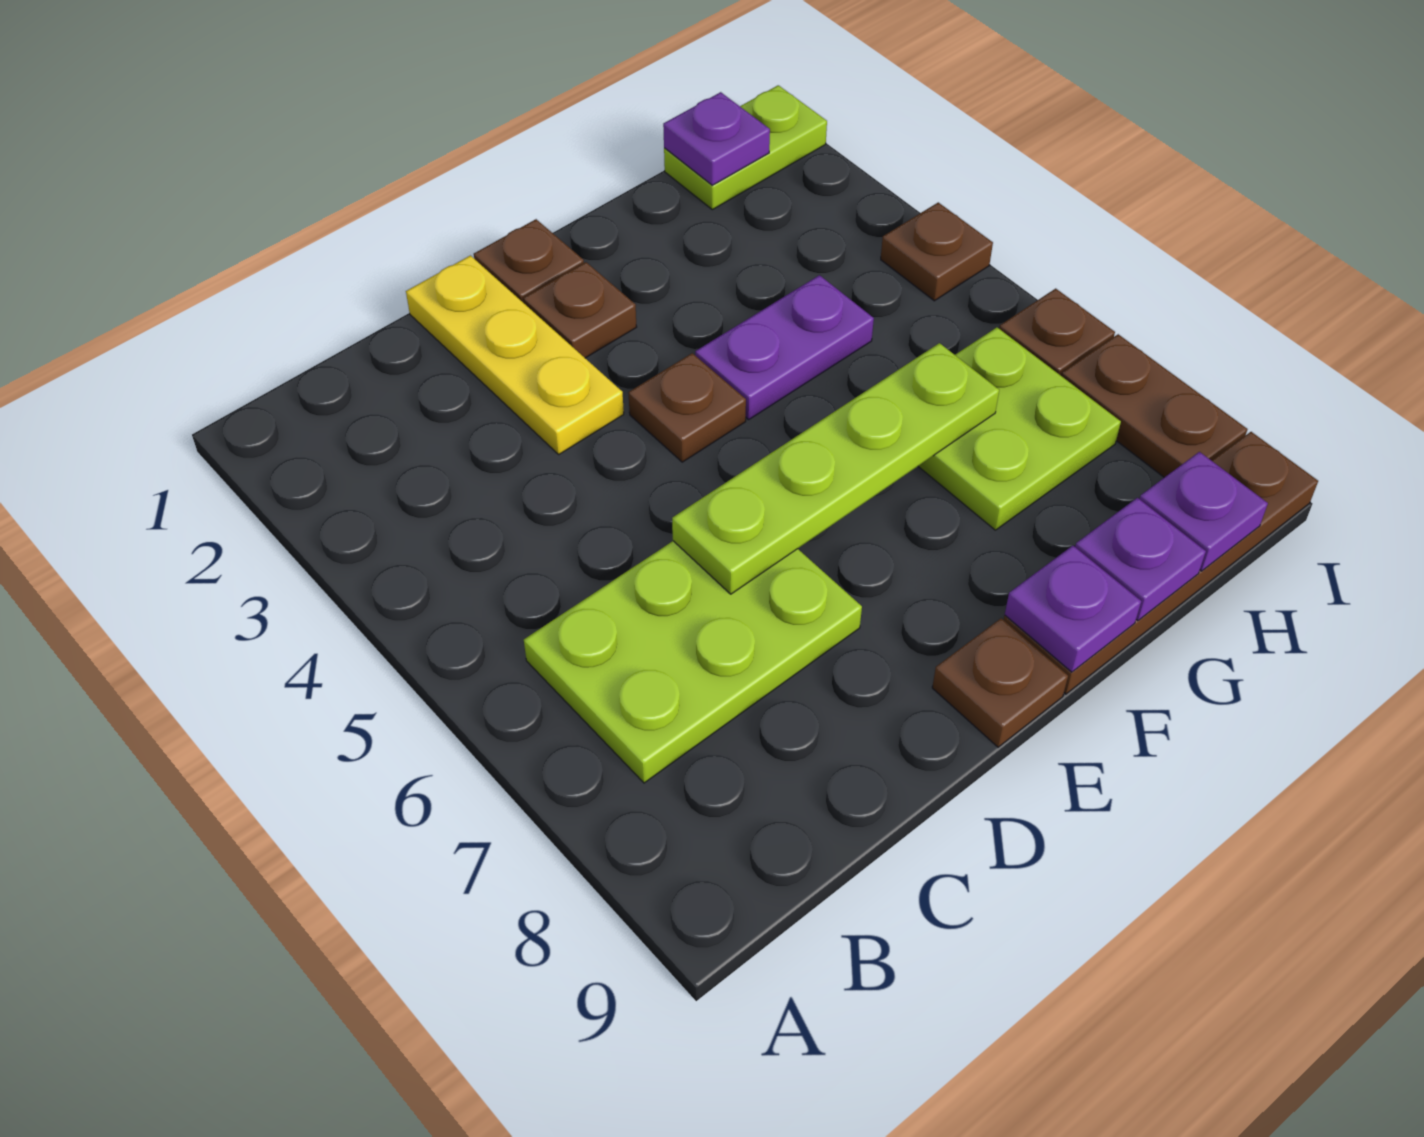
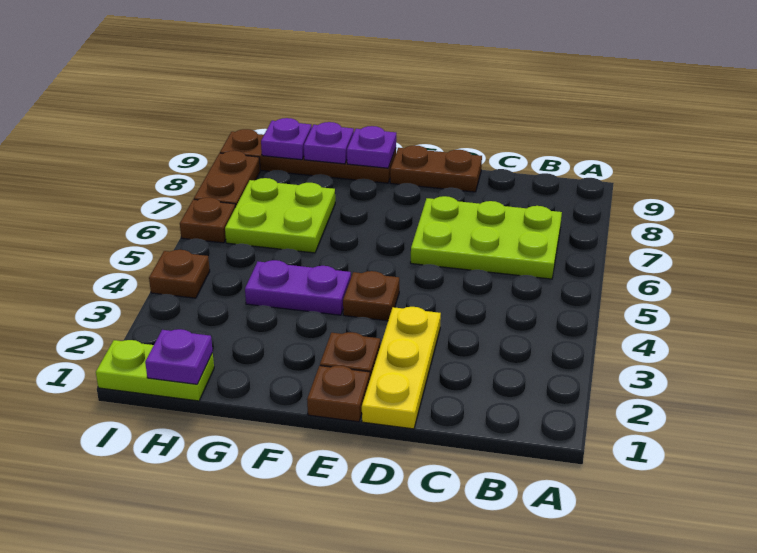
lime plate D6:G6 level 2 -> none
brown plate E9 level 1 -> brown plate D9:E9 level 1

